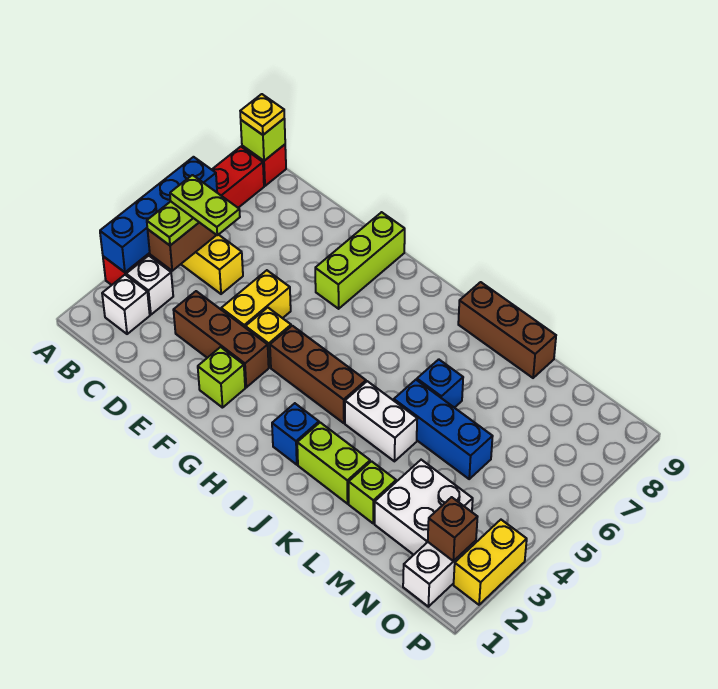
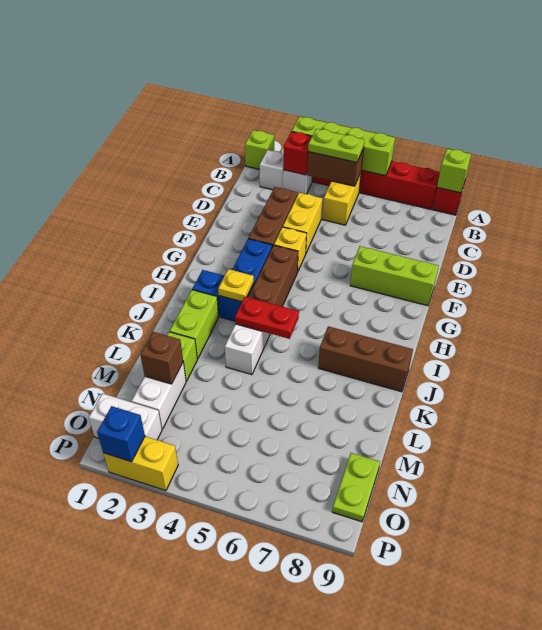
blue brick A3:A6 level 2 -> lime brick A3:A6 level 2
yellow plate A9 level 3 -> yellow plate I3 level 2
none -> red brick B3 level 2
lime plate B5:C5 level 4 -> lime plate N9:O9 level 1
yellow brick E4:E5 level 1 -> yellow brick D4:E4 level 1
lime brick F2 level 1 -> lime brick A1 level 1
none -> red plate J4:J5 level 2
brown brick J9:L9 level 1 -> brown brick J7:J9 level 1
blue brick K5:M5 level 1 -> blue brick G3:I3 level 1
blue brick K6 level 1 -> blue brick P2 level 2
white brick M2:N3 level 1 -> white brick M2:N2 level 1
brown brick O2 level 2 -> brown brick M2 level 2

